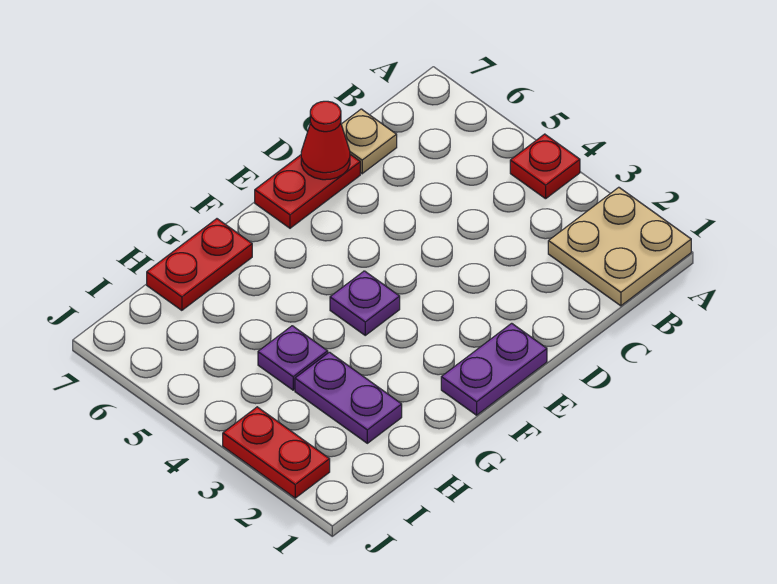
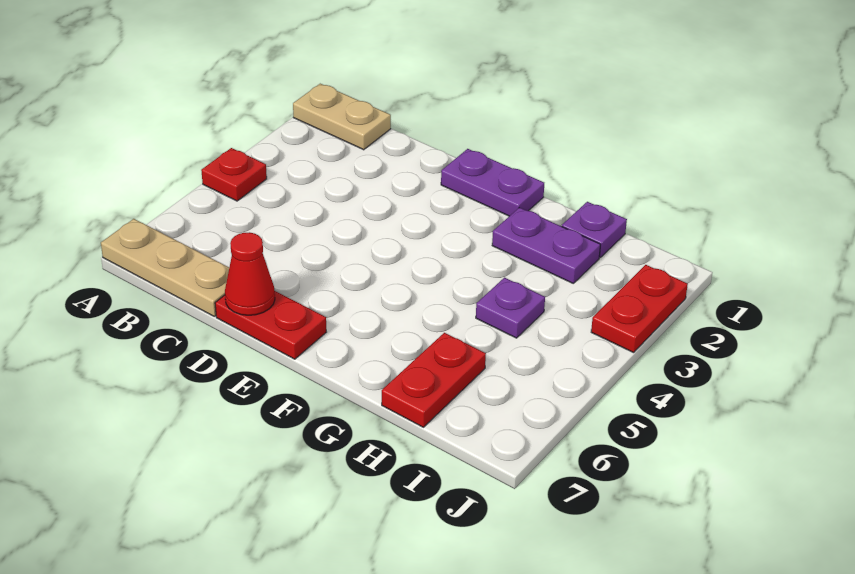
tan plate A1:B2 level 1 -> tan plate A1:B1 level 1
tan plate C7 level 1 -> tan plate A7:C7 level 1
purple plate F4 level 1 -> purple plate H1 level 1
red plate G7:H7 level 1 -> red plate H6:H7 level 1
purple plate H2:H3 level 1 -> purple plate G2:H2 level 1

